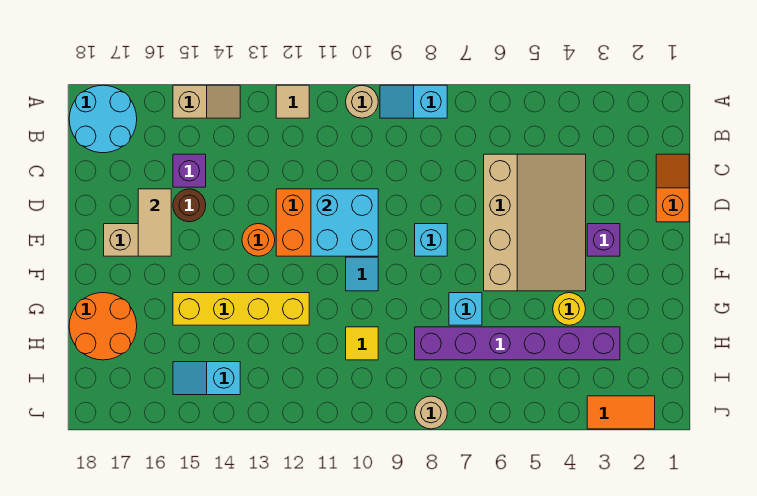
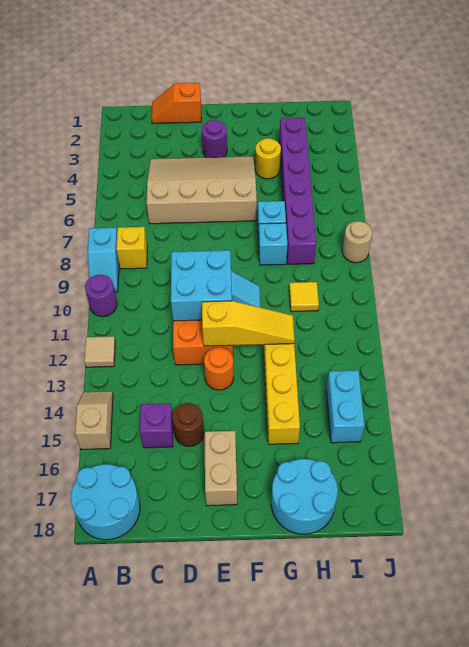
tan round brick A10 level 1 -> purple round brick A10 level 1
none -> yellow brick B8 level 1
tan tile D16:E16 level 2 -> none
purple brick E3 level 1 -> purple round brick E3 level 1
cyan brick E8 level 1 -> cyan brick G8 level 1
none -> yellow slope E12:G12 level 2 top E
orange round brick G17:H18 level 1 -> cyan round brick G17:H18 level 1
cyan slope I14:I15 level 1 top 14 -> cyan brick I14:I15 level 1
orange tile J2:J3 level 1 -> none

